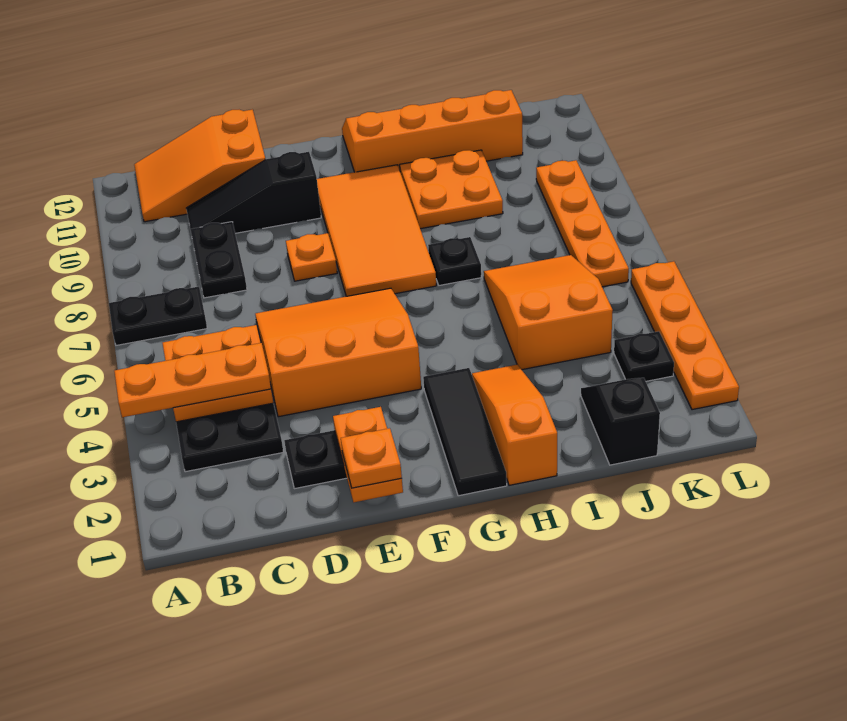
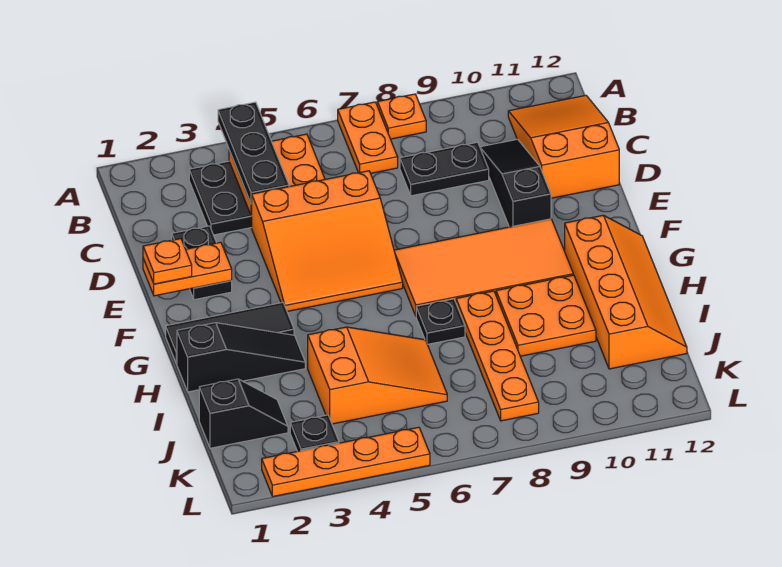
orange plate A4:C4 level 3 -> black plate A4:C4 level 3
black plate A7:B7 level 1 -> orange plate A7:B7 level 1
orange slope D4:F6 level 1 top 4 -> orange slope D4:F6 level 1 top D
orange plate E8 level 1 -> orange plate A8 level 1
orange slope H1:H3 level 1 top 1 -> black slope H1:H3 level 1 top 1
orange plate K6:K9 level 1 -> orange plate H8:K8 level 1

